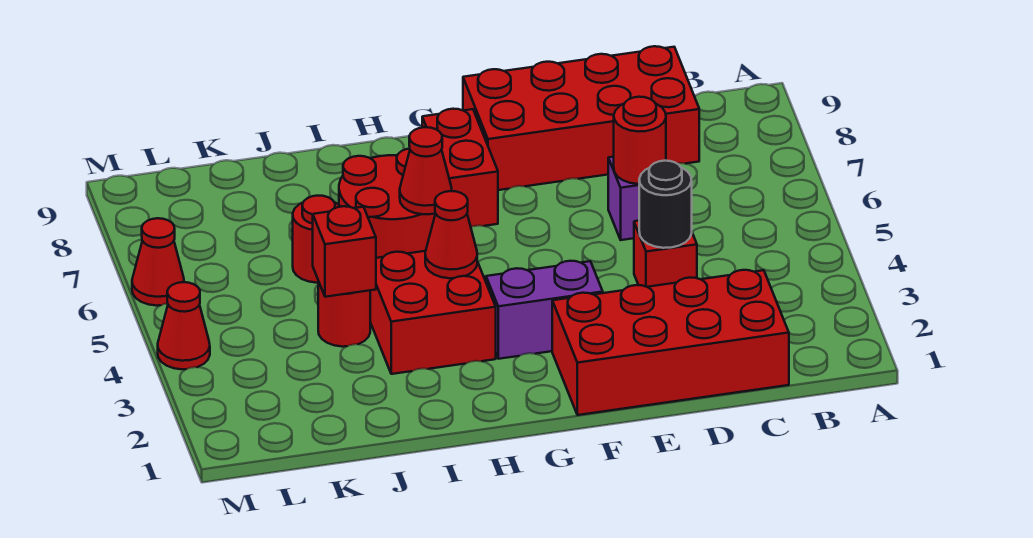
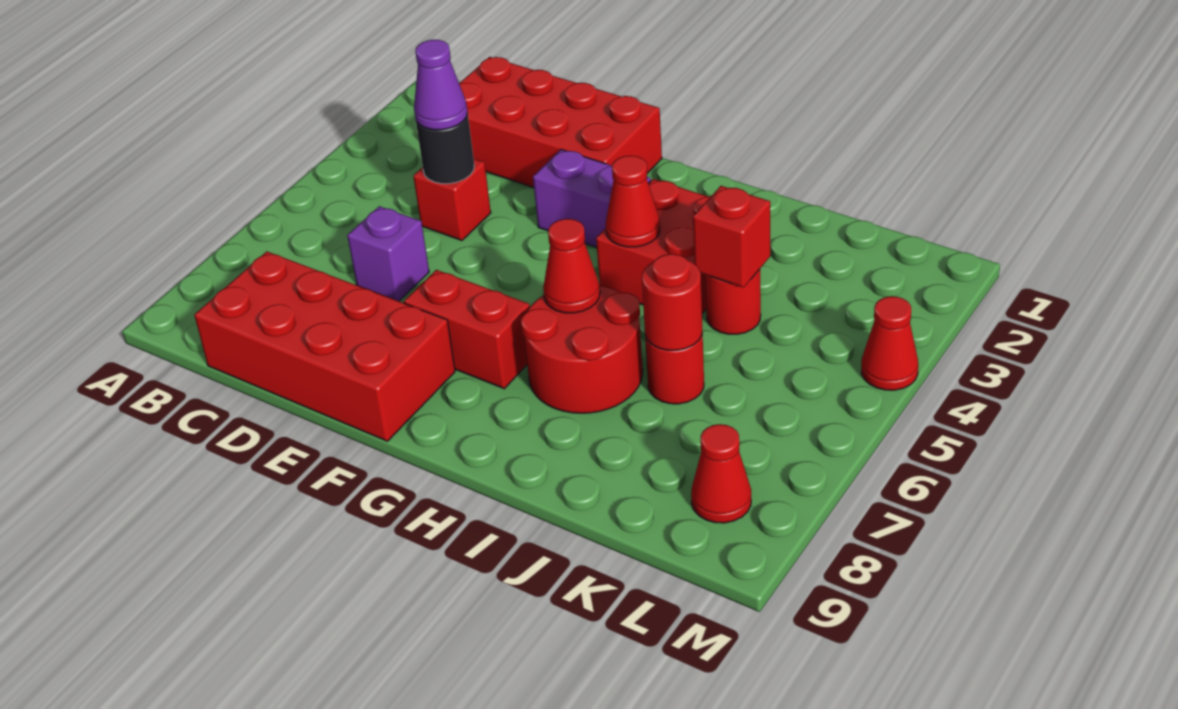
none -> purple cone D4 level 3
red round brick D6 level 2 -> red round brick J6 level 2
red brick G7:G8 level 1 -> red brick F7:G7 level 1
red cone M6 level 1 -> red cone L8 level 1

